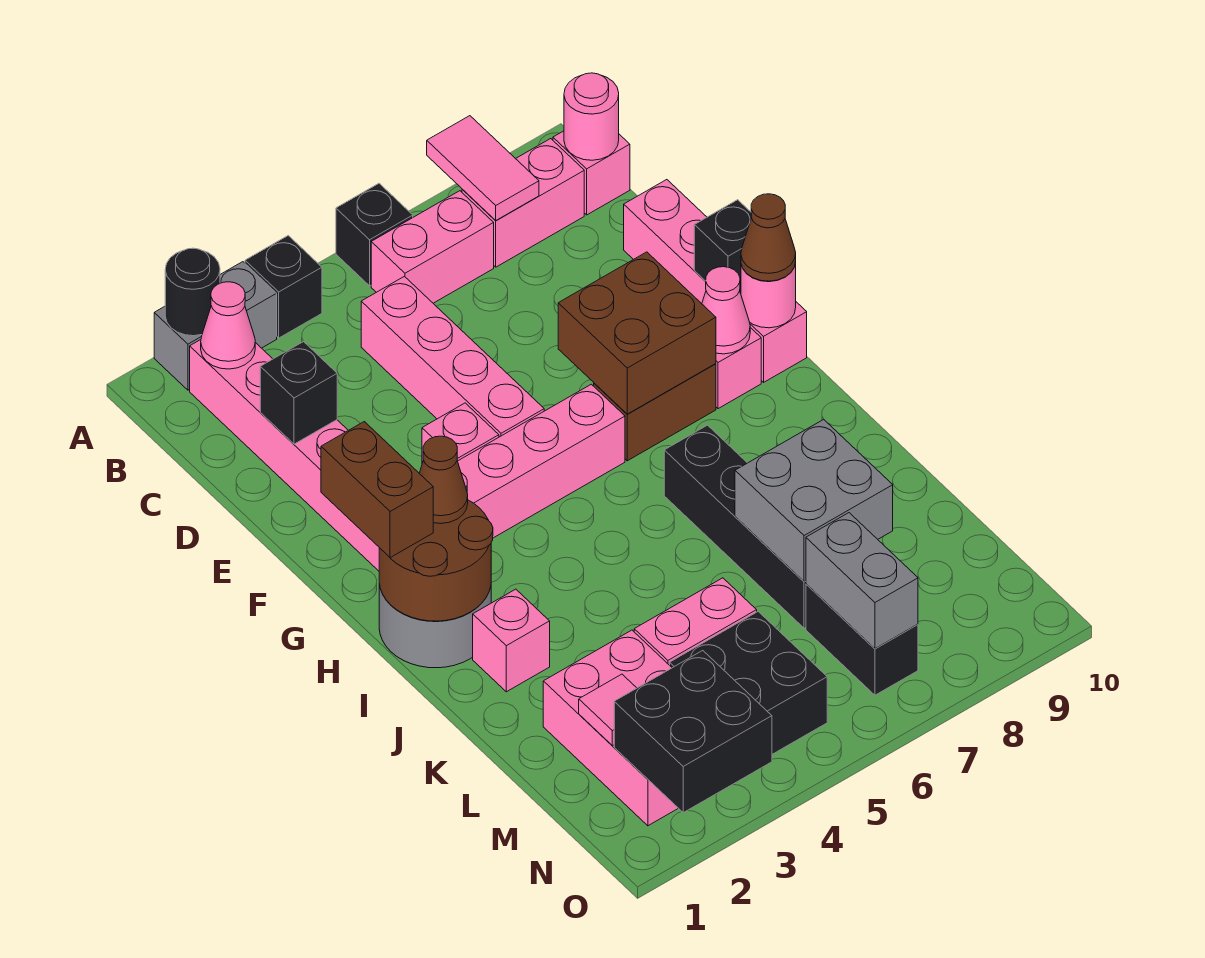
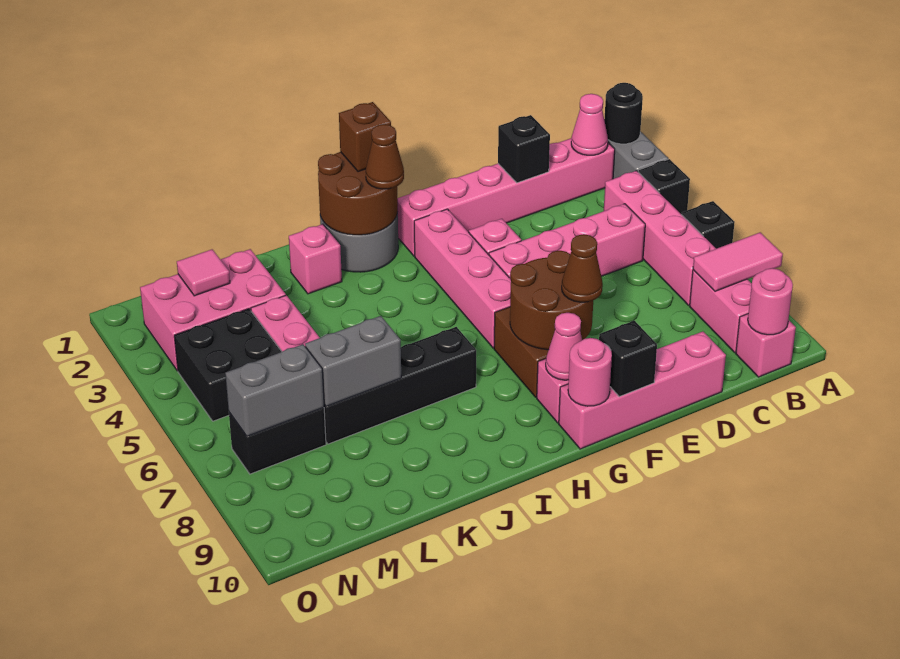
pink brick B6:B7 level 1 -> pink brick B4:B7 level 1
brown brick F7:G8 level 2 -> brown round brick F7:G8 level 2
brown brick G1:H1 level 3 -> brown brick H1 level 3
brown cone G10 level 3 -> brown cone F8 level 3
grey brick K7:L8 level 2 -> grey brick K7:L7 level 2
black brick N2:O3 level 2 -> none

